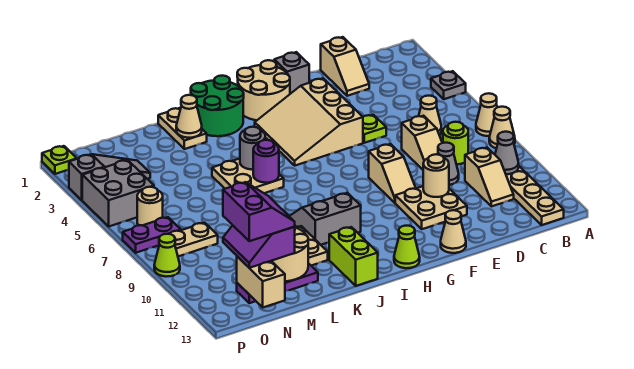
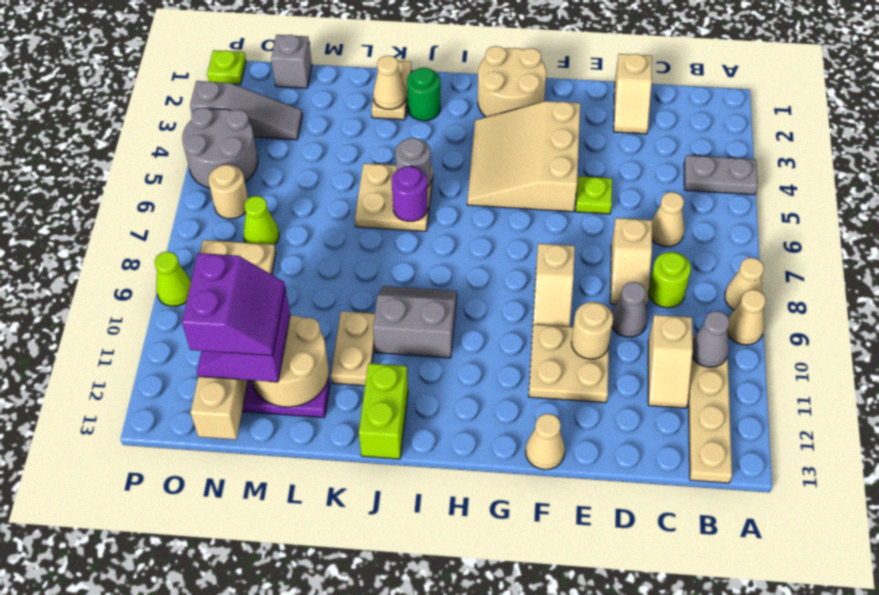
grey plate A4 level 1 -> grey plate A4:B4 level 1
tan cone A7 level 1 -> tan cone A9 level 1
grey brick F1 level 1 -> grey brick N1 level 1
lime cone H13 level 1 -> lime cone N7 level 1
green round brick I1:J2 level 1 -> green round brick J2 level 1
grey brick O4:P5 level 1 -> grey round brick O4:P5 level 1
purple plate O7:P7 level 1 -> none

